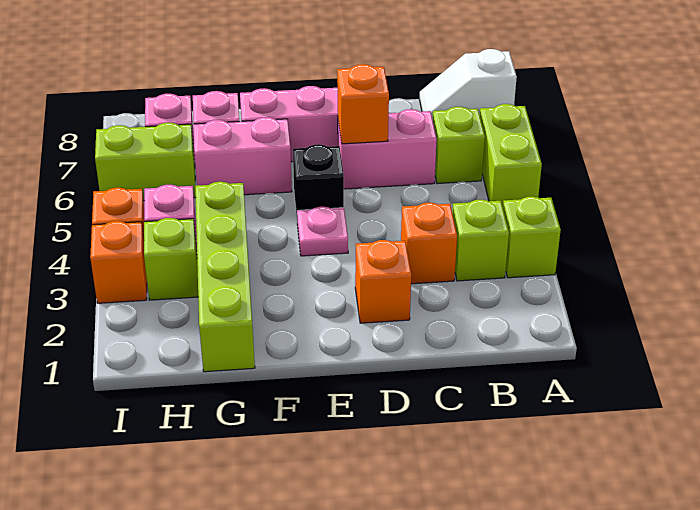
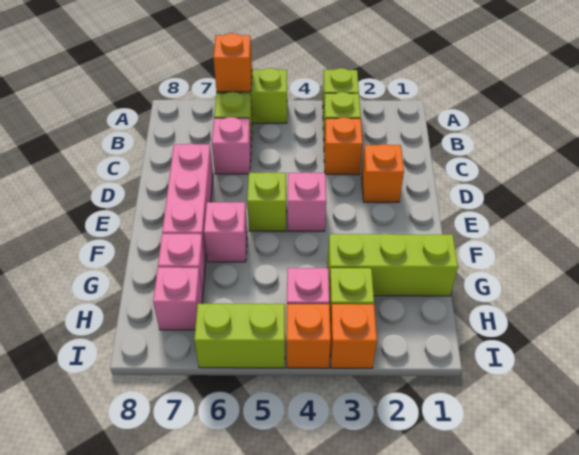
white slope A8:B8 level 1 top A -> none
pink brick C6:D6 level 1 -> pink brick C6 level 1
orange brick D6 level 2 -> orange brick A6 level 2
pink plate E4 level 1 -> pink brick E4 level 1
black brick E5 level 1 -> lime brick E5 level 1
pink brick F6:G6 level 1 -> pink brick F6 level 1
lime brick G1:G4 level 1 -> lime brick G1:G3 level 1
lime brick H6:I6 level 1 -> lime brick I5:I6 level 1

